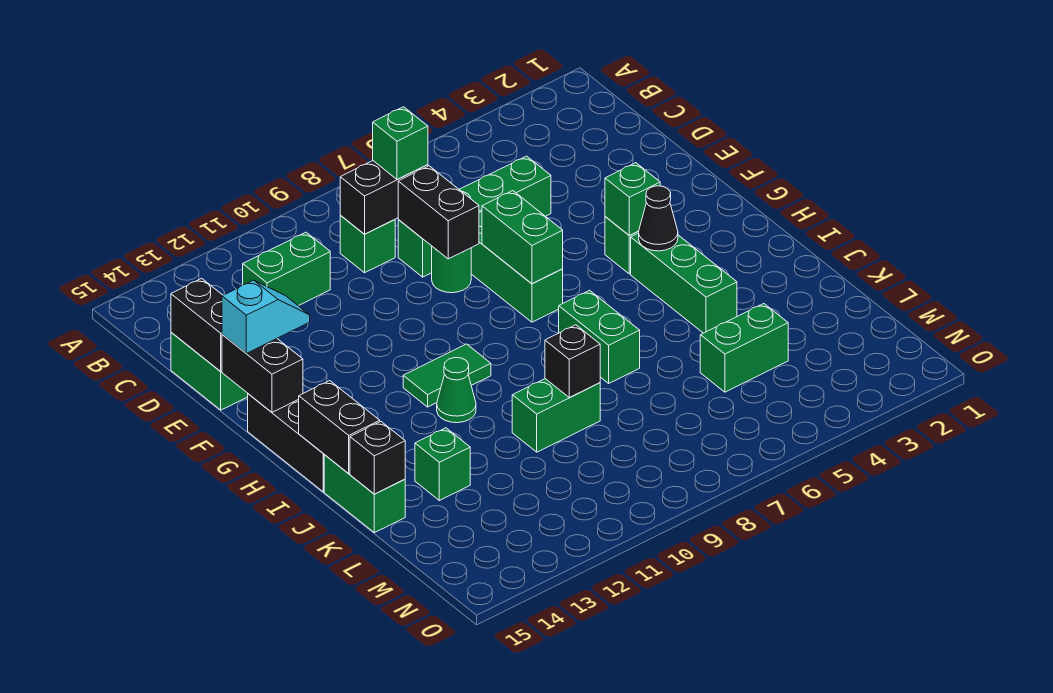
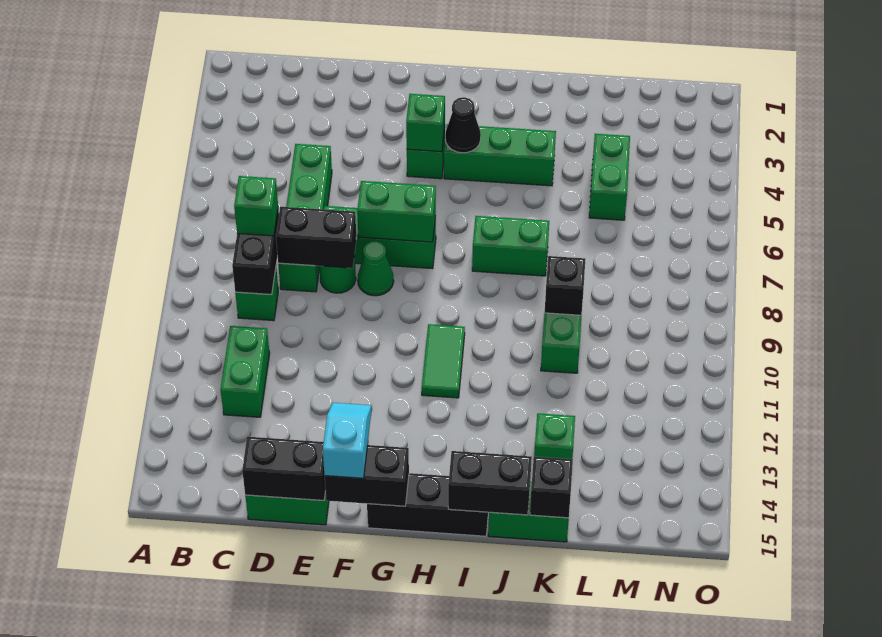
green cone I11 level 1 -> green cone F8 level 1

